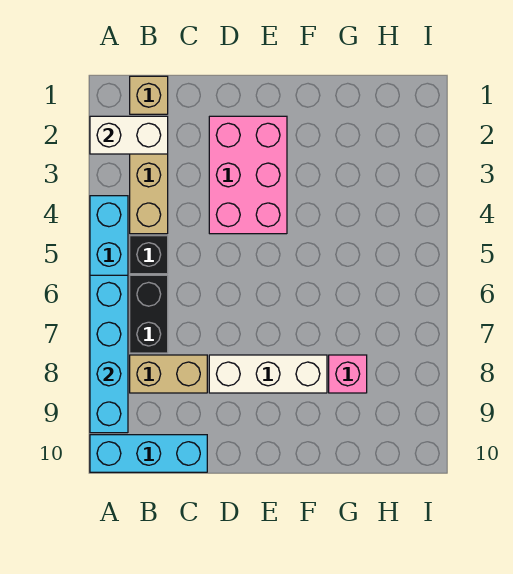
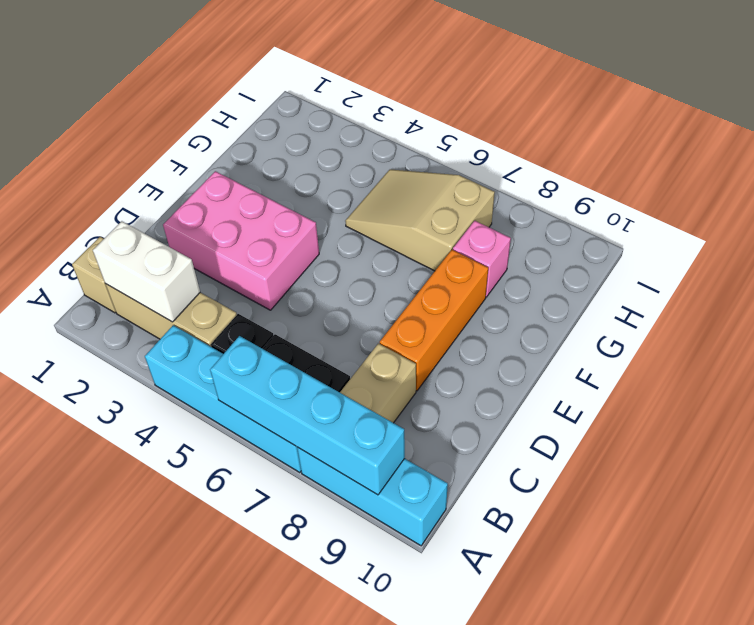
white brick A2:B2 level 2 -> white brick B2:B3 level 2
cyan brick A10:C10 level 1 -> cyan brick A8:A10 level 1
white brick D8:F8 level 1 -> orange brick D8:F8 level 1
none -> tan slope G5:H7 level 1 top 7

